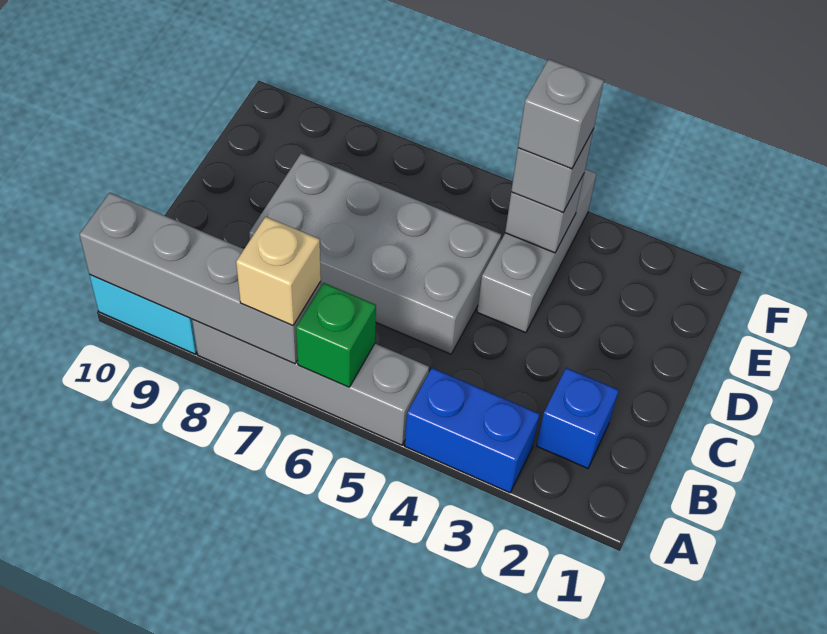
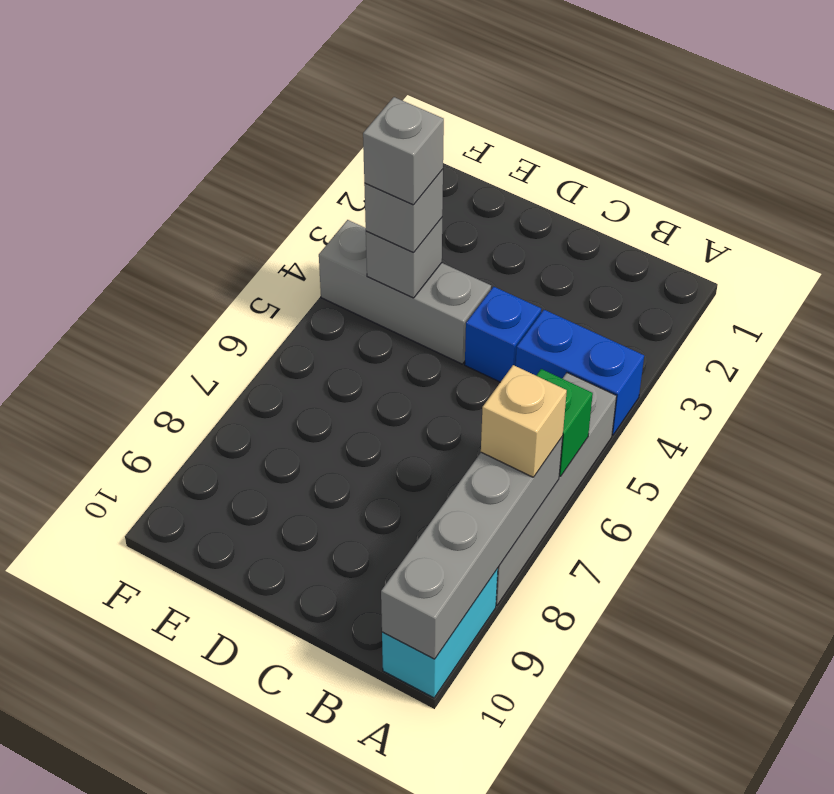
blue brick A3:A4 level 1 -> blue brick A4:B4 level 1
blue brick B2 level 1 -> blue brick C4 level 1
grey brick C5:D8 level 1 -> none

